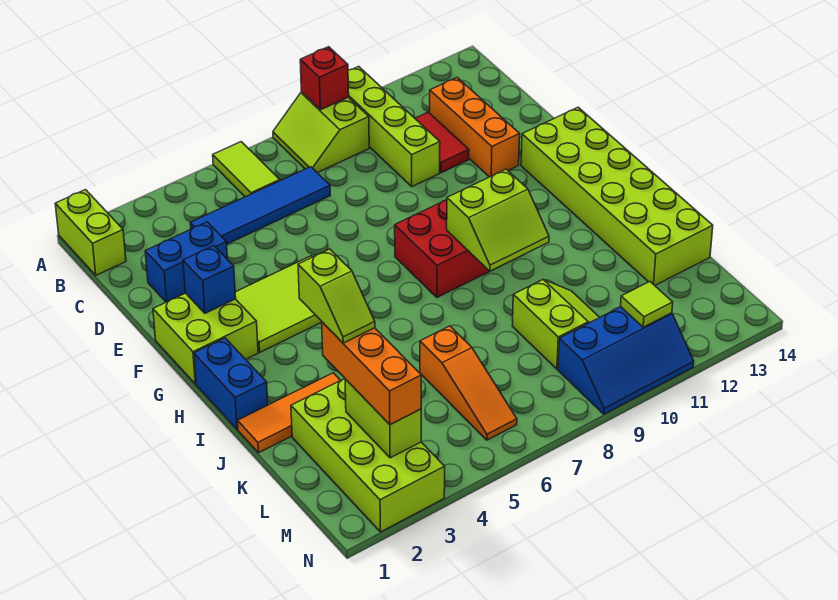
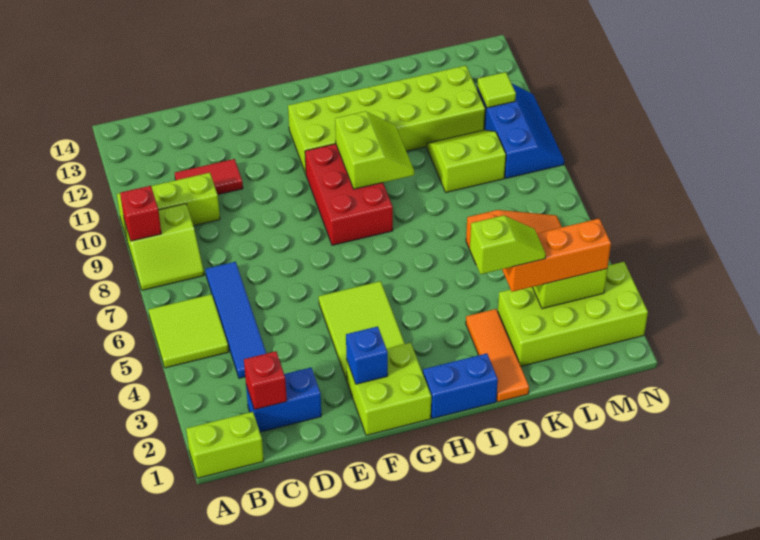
lime tile A6:B6 level 1 -> lime tile A5:B6 level 1
lime brick A10:D10 level 1 -> lime brick A10:C10 level 1
none -> red brick C2 level 2
orange brick C12:E12 level 1 -> none
blue brick D2:D3 level 1 -> blue brick C2:D2 level 1
lime brick F13:K14 level 1 -> lime brick G11:L12 level 1

